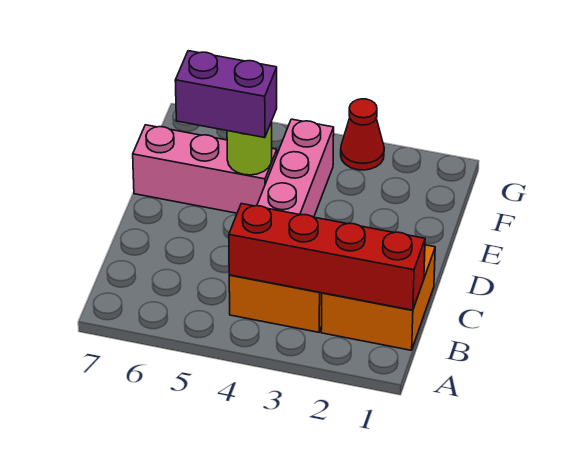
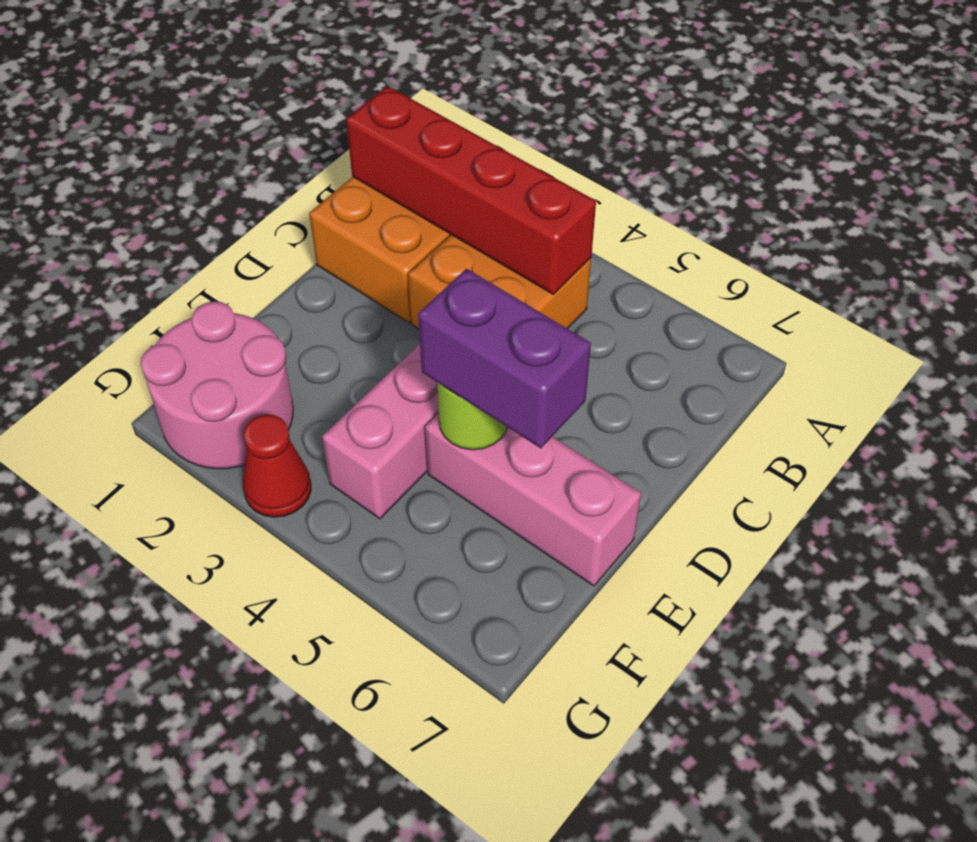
none -> pink round brick F1:G2 level 1

